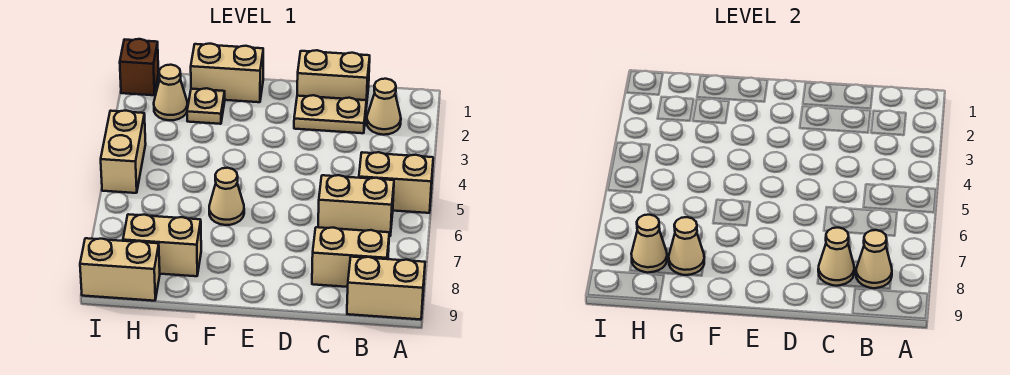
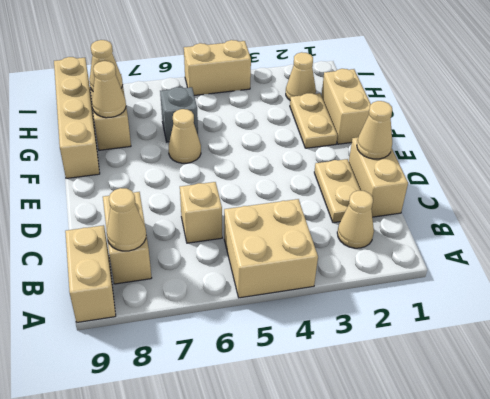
tan brick A5:B5 level 1 -> tan brick A4:B5 level 1
tan brick B6:C6 level 1 -> tan brick C6 level 1
tan cone C8 level 2 -> tan cone D1 level 2
tan plate G2 level 1 -> tan plate F2:G2 level 1
none -> grey brick G6 level 1
tan brick H9:I9 level 1 -> tan brick F9:I9 level 1
brown brick I1 level 1 -> none

